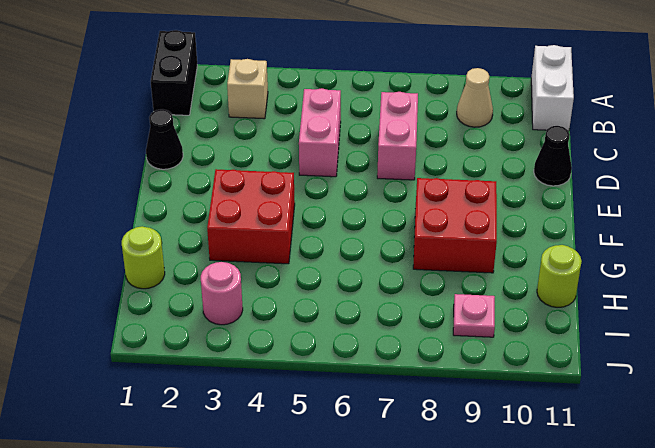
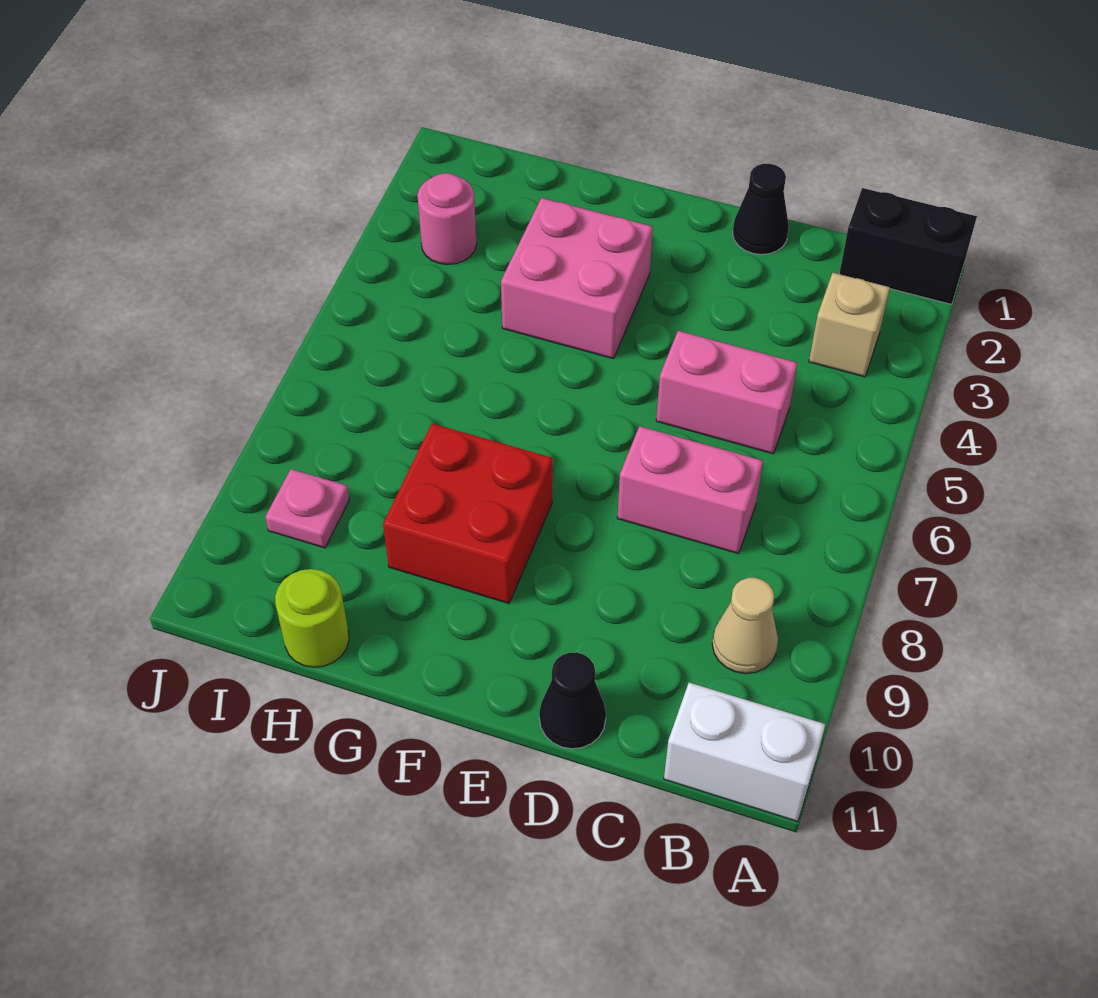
red brick F3:G4 level 1 -> pink brick F3:G4 level 1
lime round brick H1 level 1 -> none

